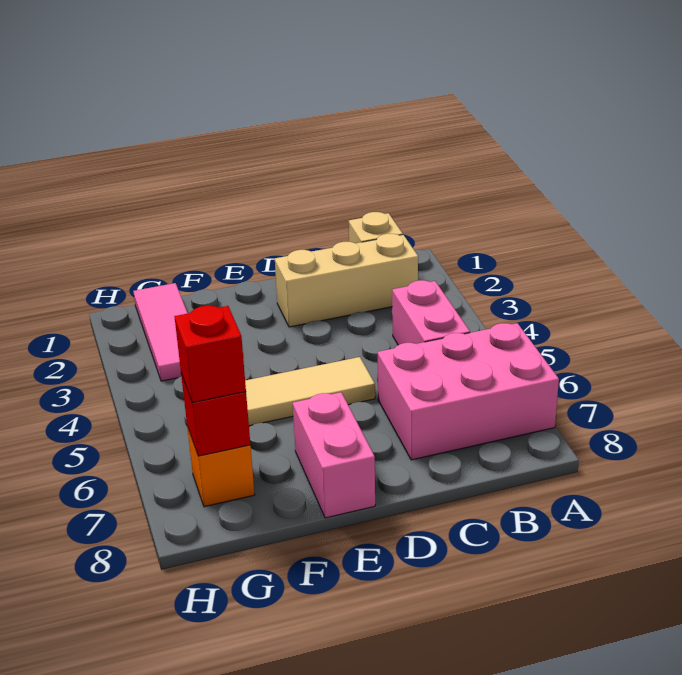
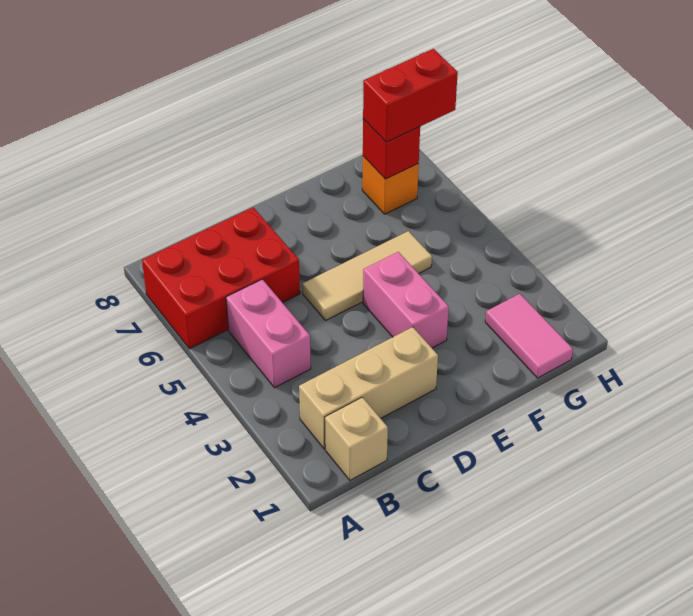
pink brick A6:C7 level 1 -> red brick A6:C7 level 1
pink brick E7:E8 level 1 -> pink brick E3:E4 level 1
pink tile G1:G3 level 1 -> pink tile G1:G2 level 1
red brick G7 level 3 -> red brick G7:H7 level 3

